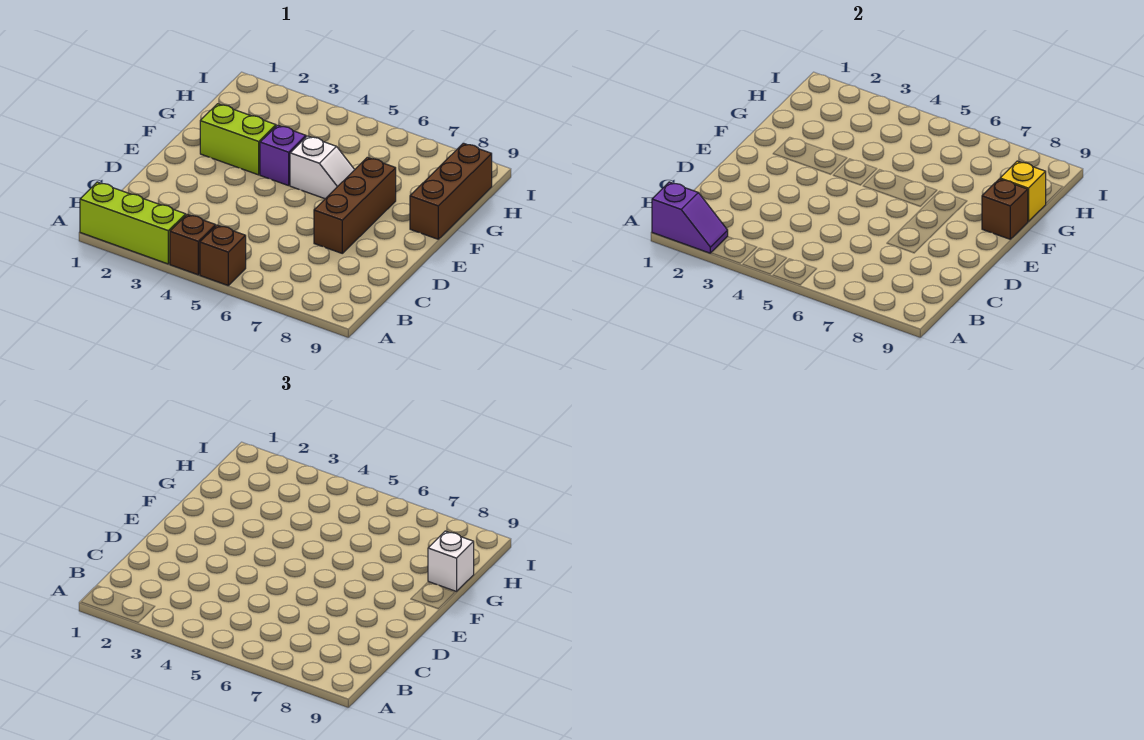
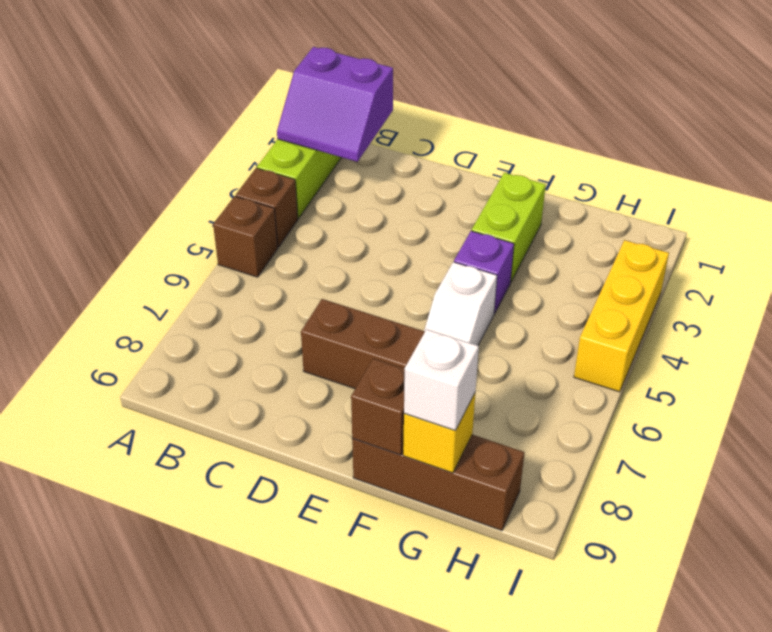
purple slope A1:A2 level 2 top 1 -> purple slope A1:B2 level 2 top 1
none -> yellow brick I3:I5 level 1

